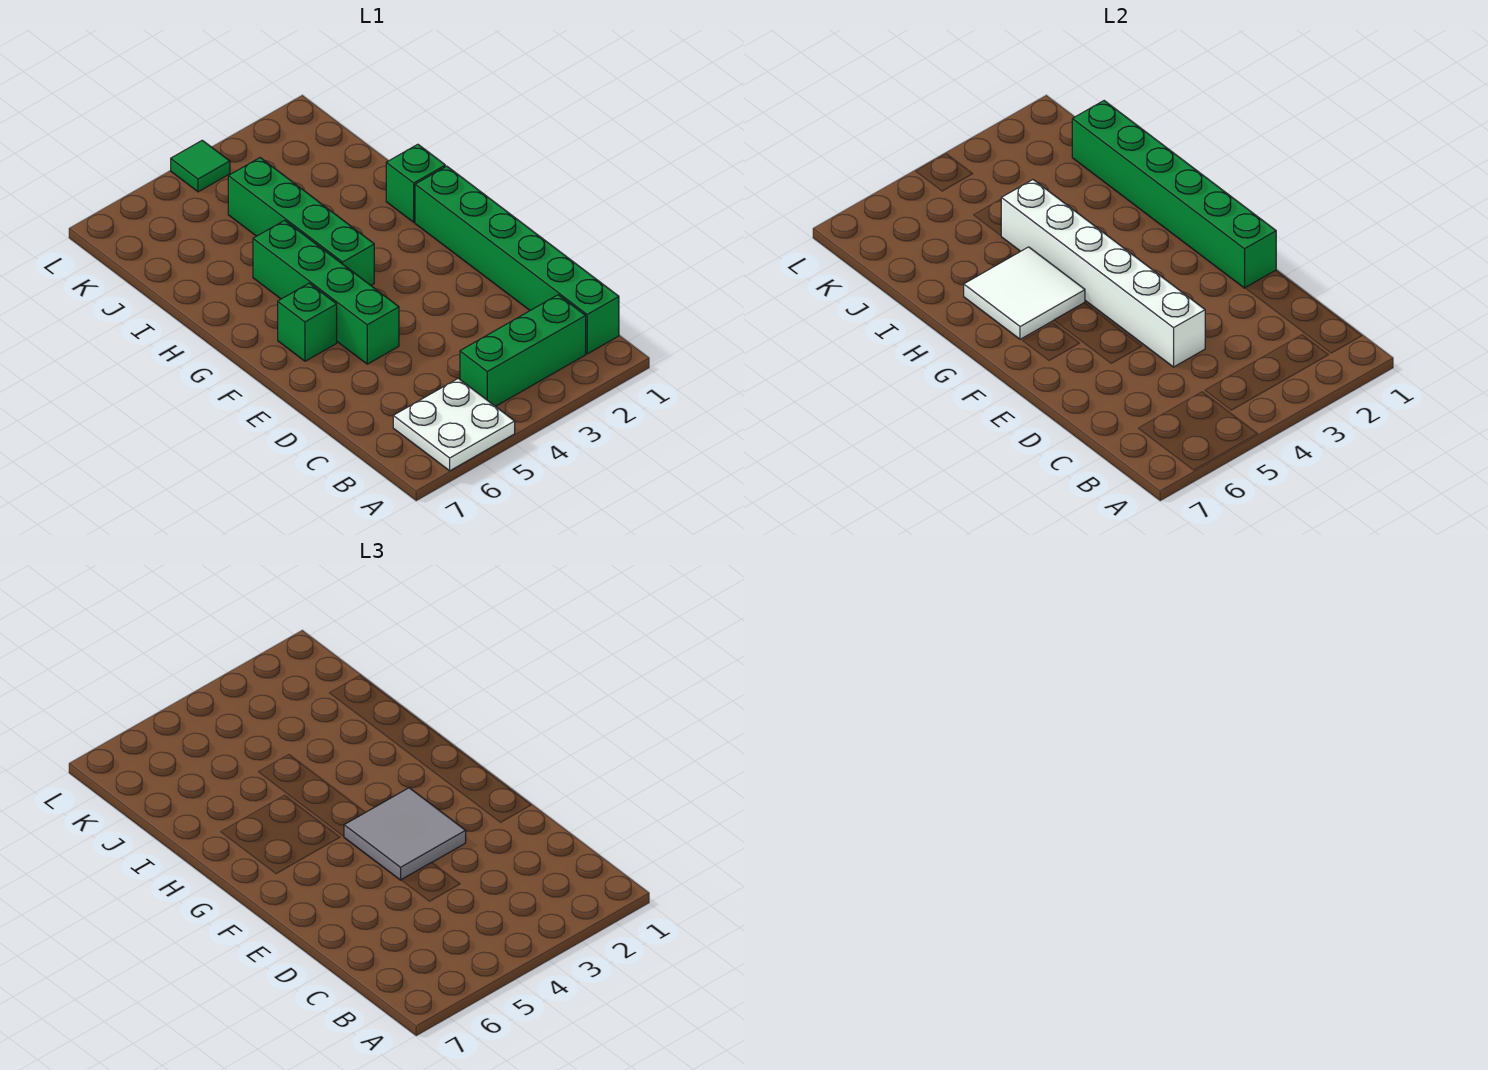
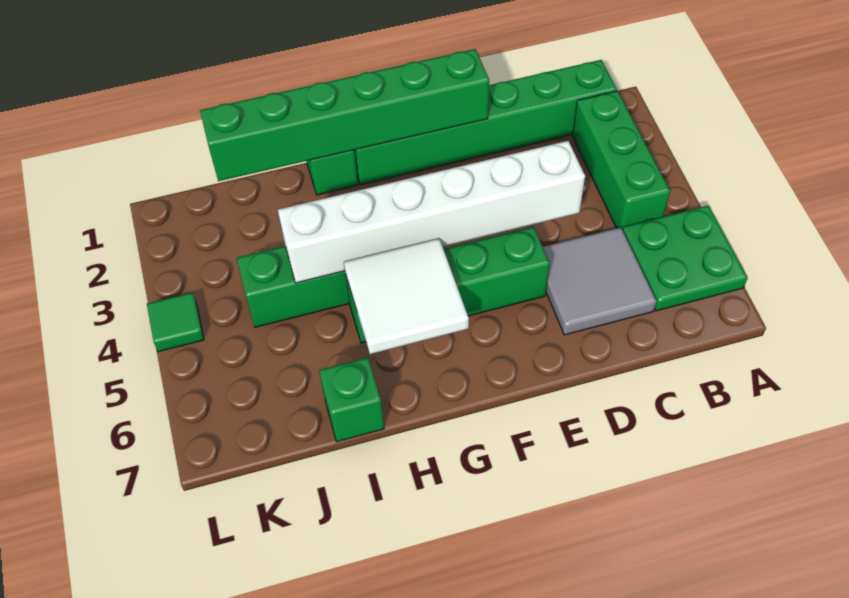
white plate A5:B6 level 1 -> green plate A5:B6 level 1
grey tile E3:F4 level 3 -> grey tile C5:D6 level 1
green brick F6 level 1 -> green brick I7 level 1

